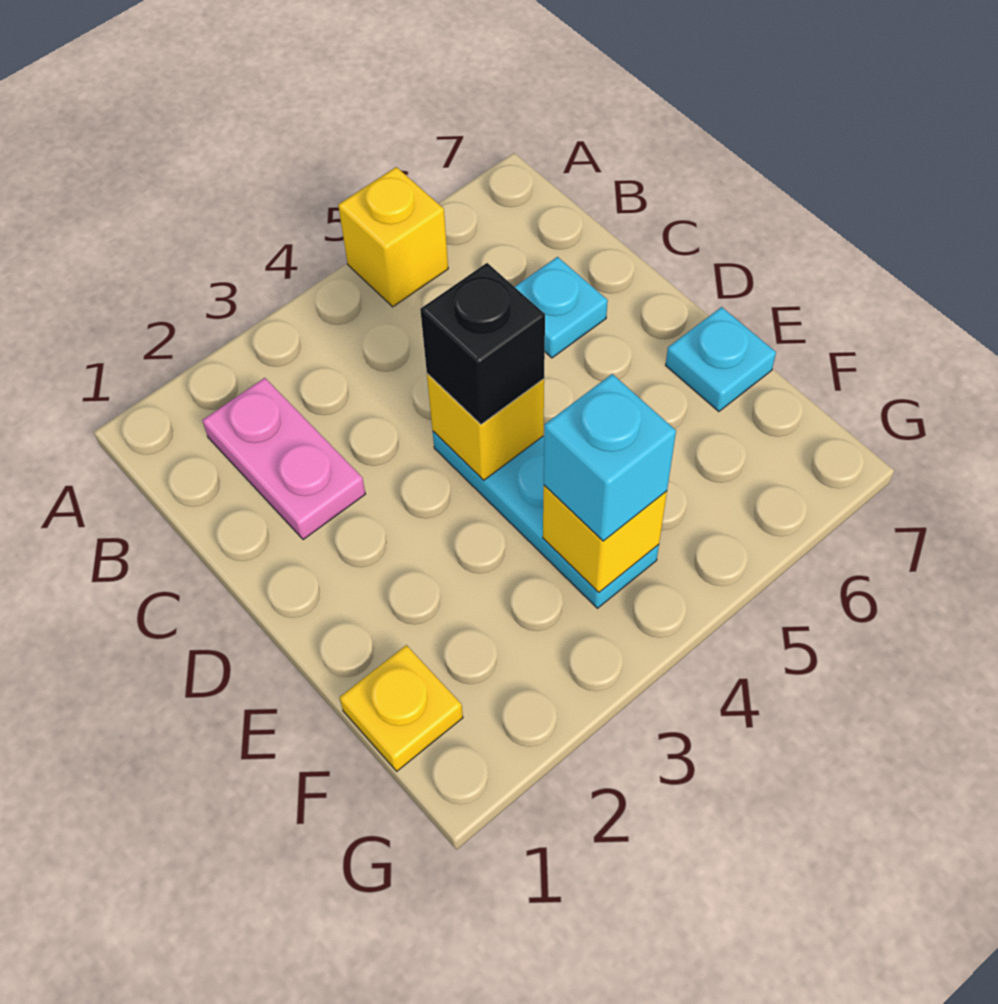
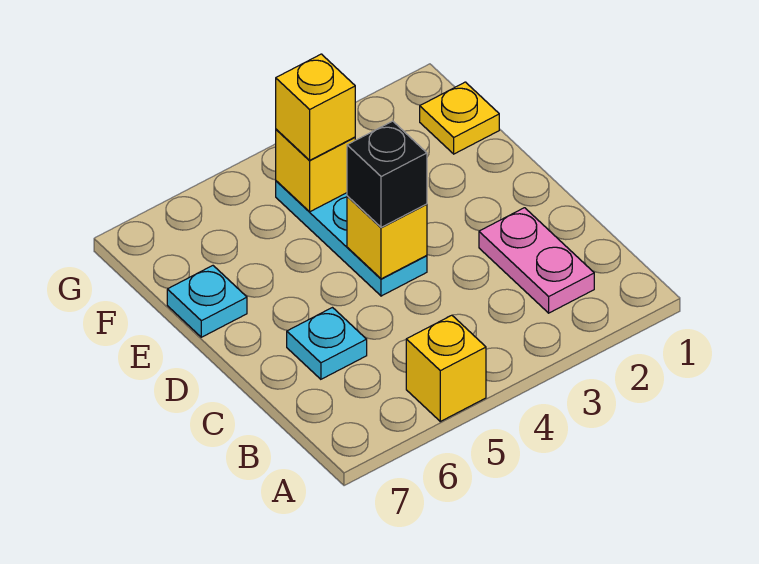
cyan brick F4 level 3 -> yellow brick F4 level 3

